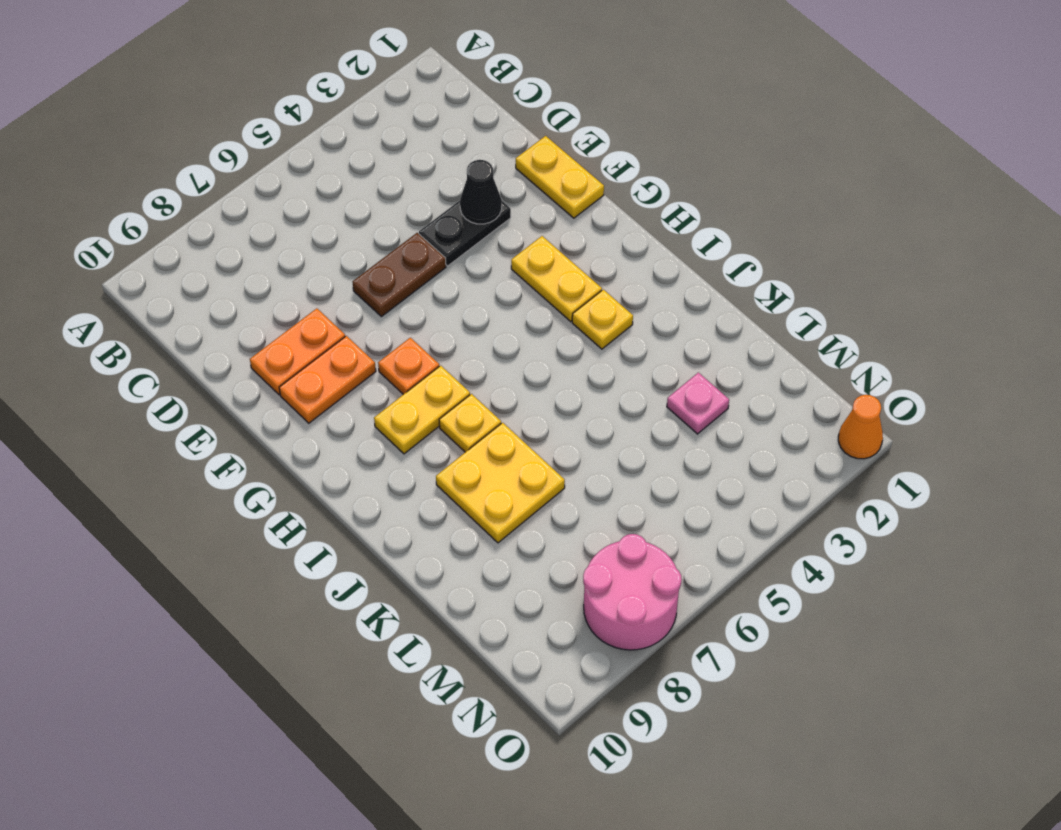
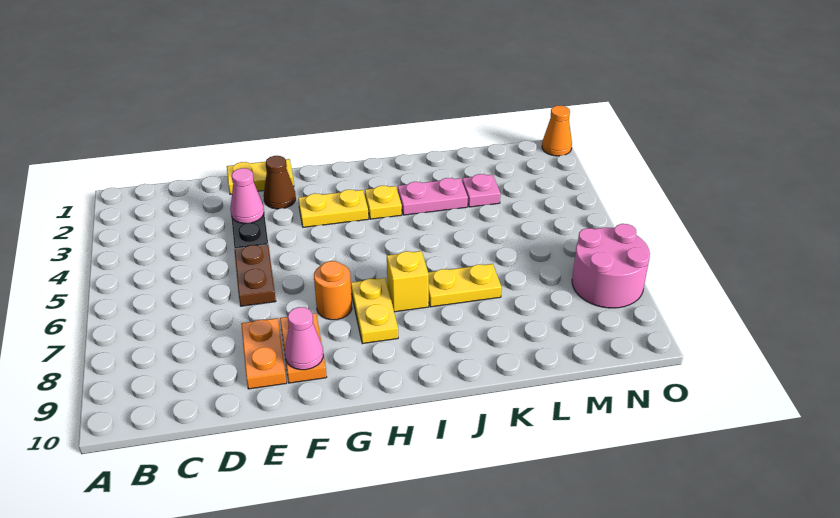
black cone E3 level 2 -> pink cone E3 level 2
none -> brown cone F2 level 1
none -> pink cone F9 level 2
orange plate G7 level 1 -> orange round brick G7 level 1
yellow plate I7 level 1 -> yellow brick I7 level 1
none -> pink plate J3:K3 level 1
yellow plate J7:K8 level 1 -> yellow plate J7:K7 level 1

